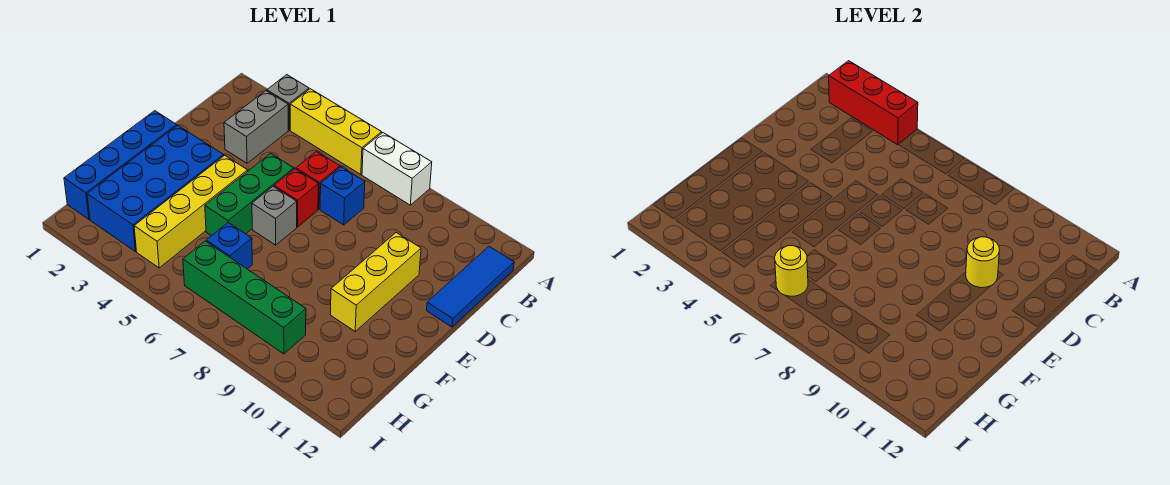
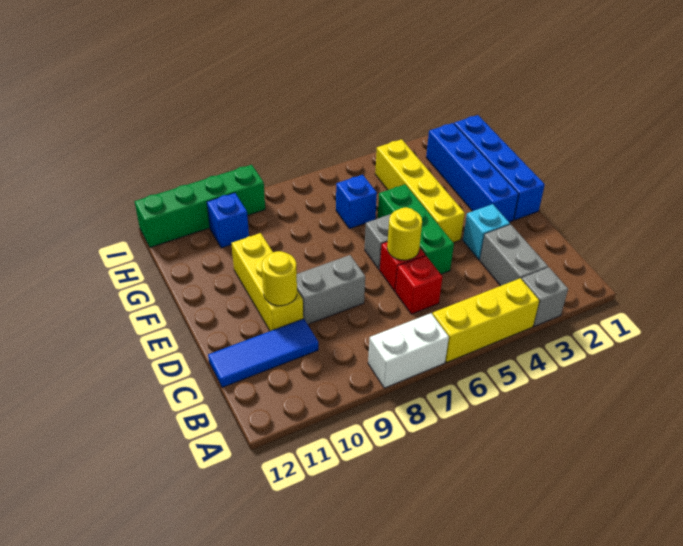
red brick A2:A4 level 2 -> none
blue tile B12:D12 level 1 -> blue tile C10:C12 level 1
blue brick C7 level 1 -> blue brick H10 level 1
none -> cyan brick D3 level 1
none -> grey brick D8:D9 level 1
blue brick E2:H3 level 1 -> blue brick E2:H2 level 1
green brick H6:H9 level 1 -> green brick I9:I12 level 1
yellow round brick H6 level 2 -> yellow round brick D6 level 2

